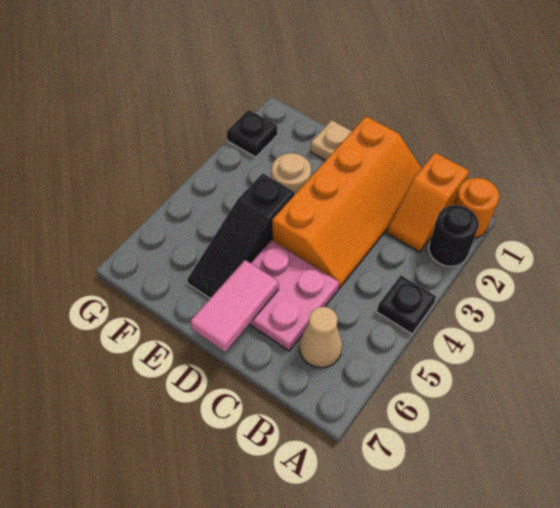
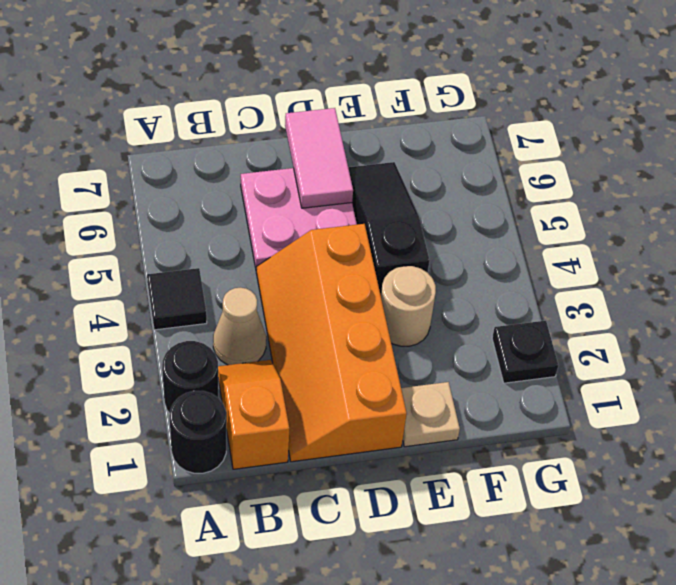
orange round brick A1 level 1 -> black round brick A1 level 1
black plate A4 level 1 -> black tile A4 level 1
tan cone B6 level 1 -> tan cone B3 level 1

